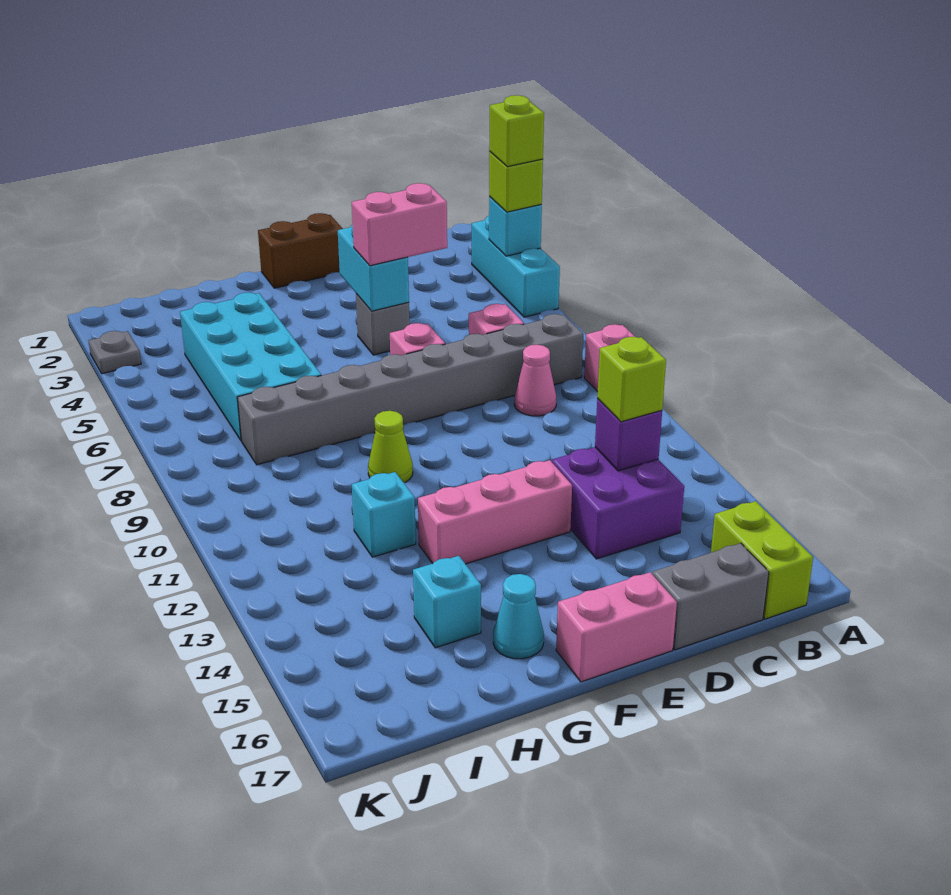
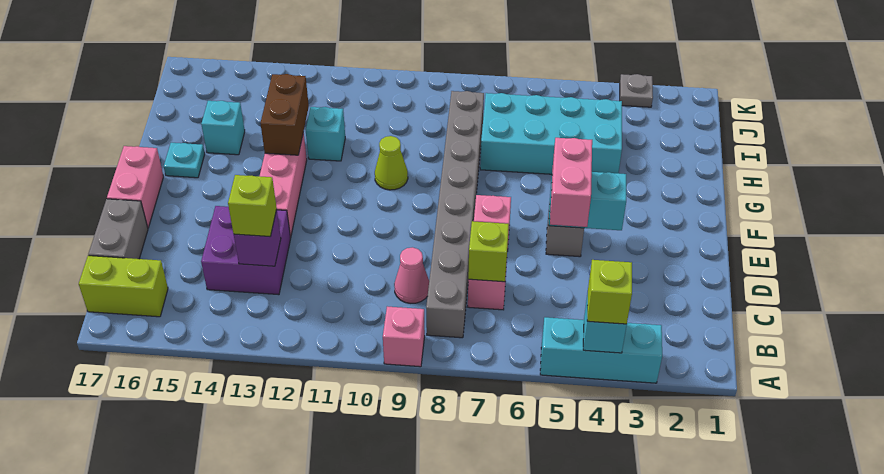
lime brick A4 level 4 -> lime brick C7 level 2
brown brick E1:F1 level 1 -> brown brick G13:H13 level 2
cyan cone G16 level 1 -> cyan plate G16 level 1

